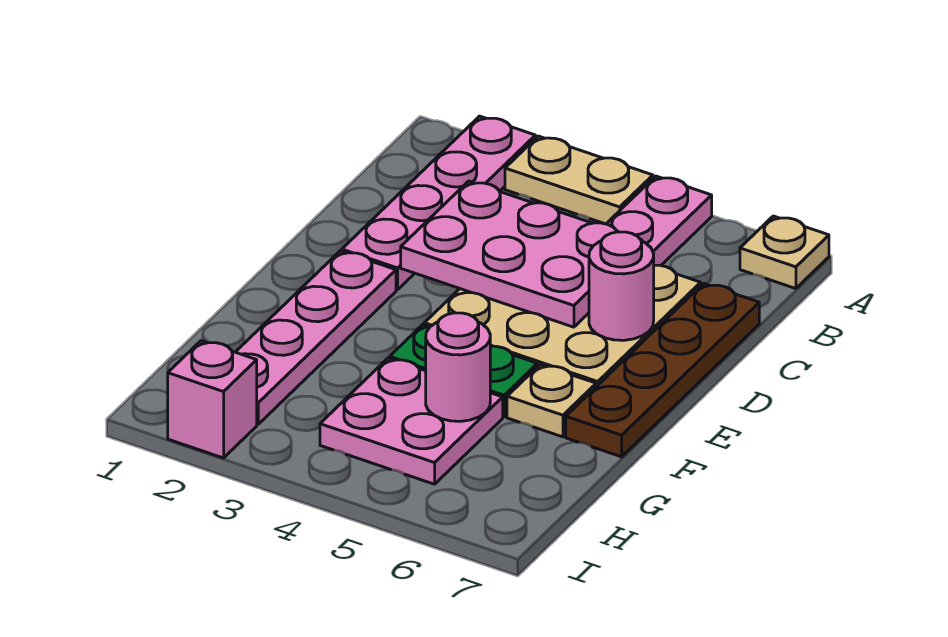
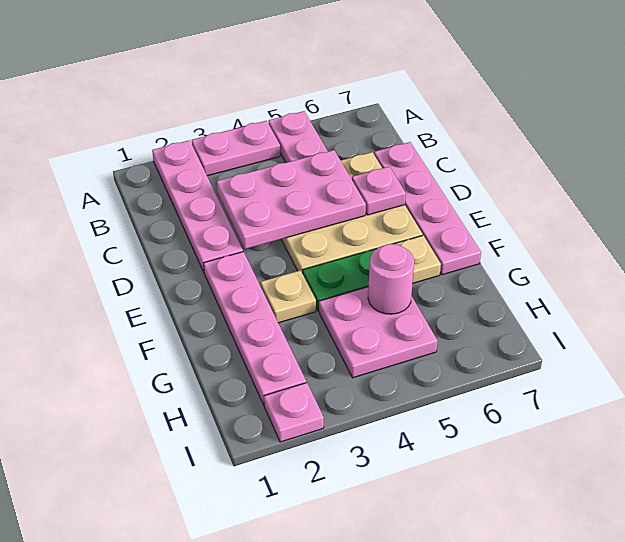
tan plate A3:A4 level 1 -> pink plate A3:A4 level 1
tan plate A7 level 1 -> tan plate F3 level 1
brown plate C7:F7 level 1 -> pink plate C7:F7 level 1
pink round brick D6 level 2 -> pink plate D6 level 2
pink brick I2 level 1 -> pink plate I2 level 1

